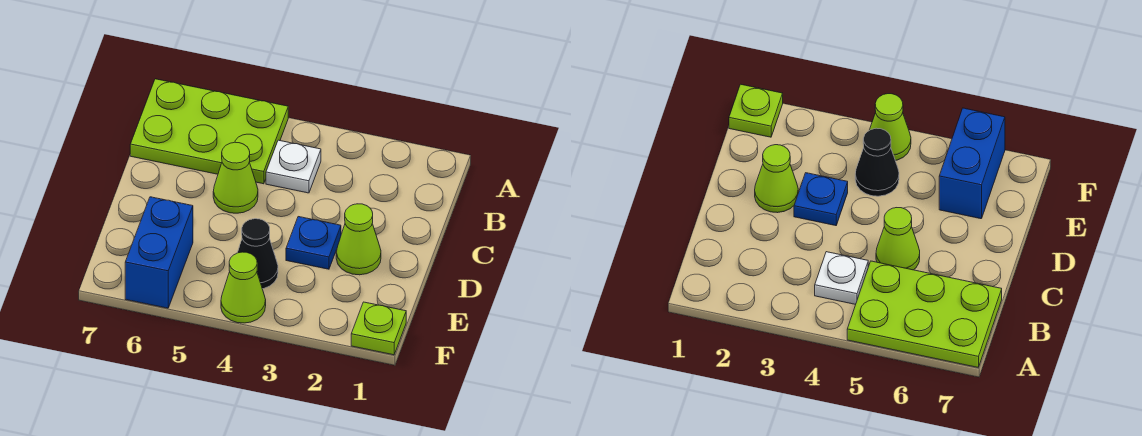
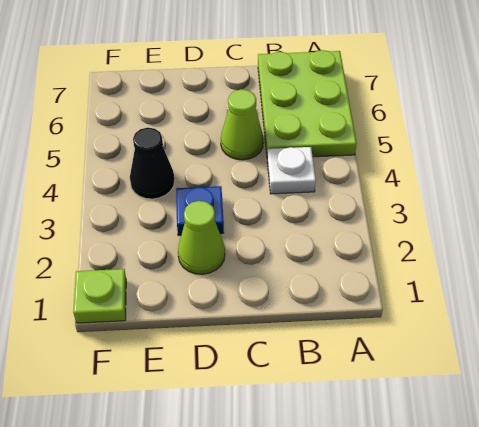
blue brick E6:F6 level 1 -> none
lime cone F4 level 1 -> none

